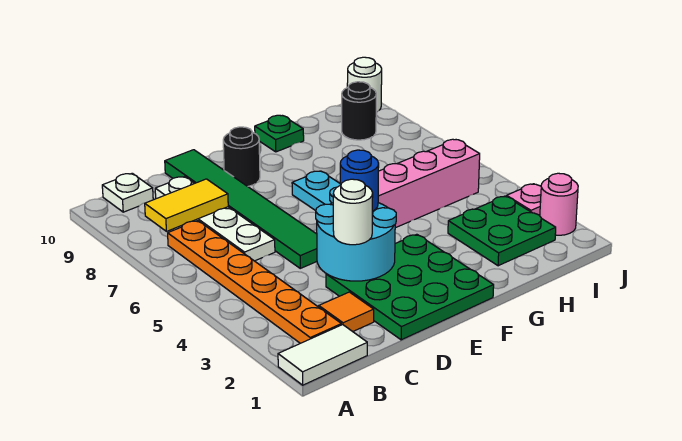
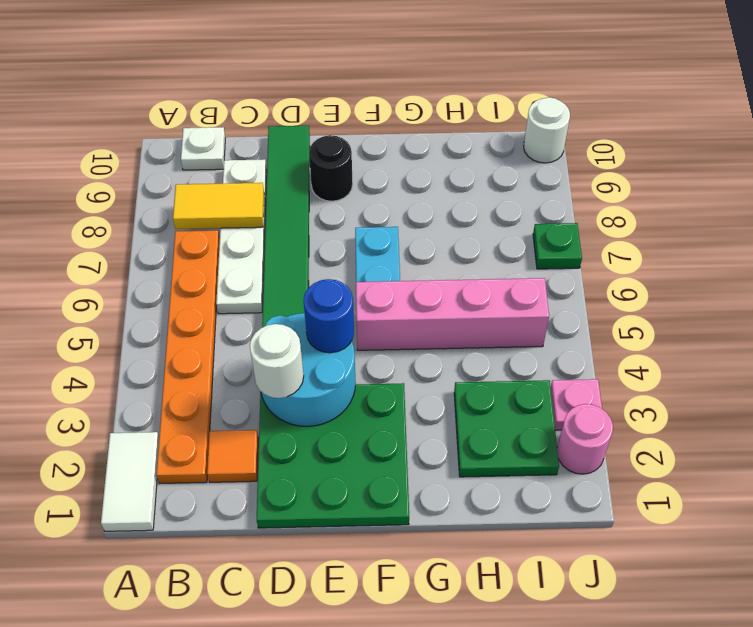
white tile A1:B1 level 1 -> white tile A1:A2 level 1
green plate G10 level 1 -> green plate J7 level 1
black round brick I9 level 1 -> none

